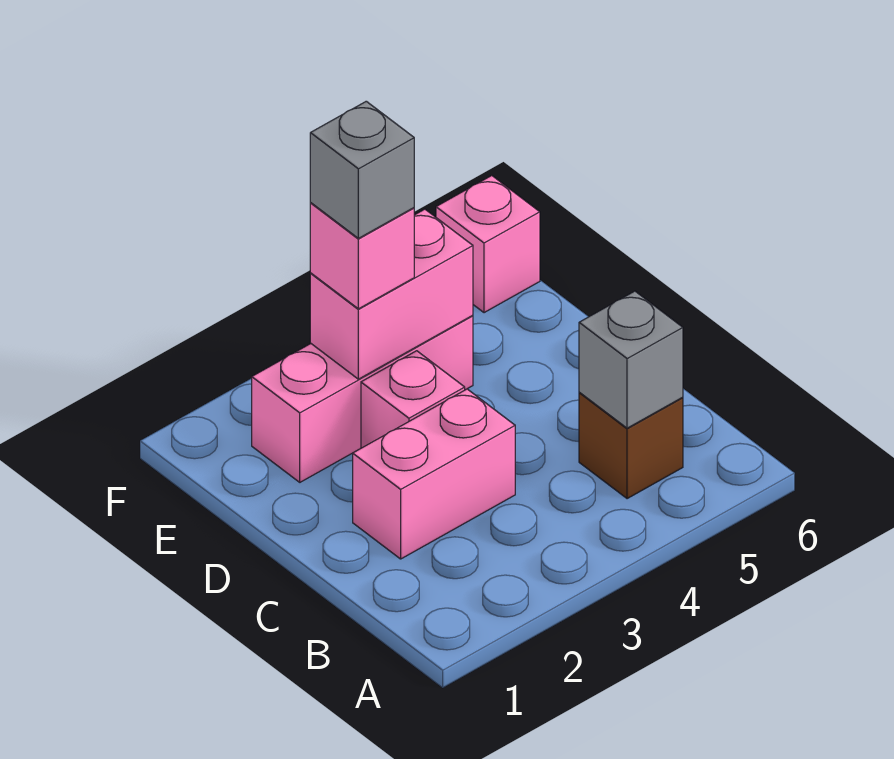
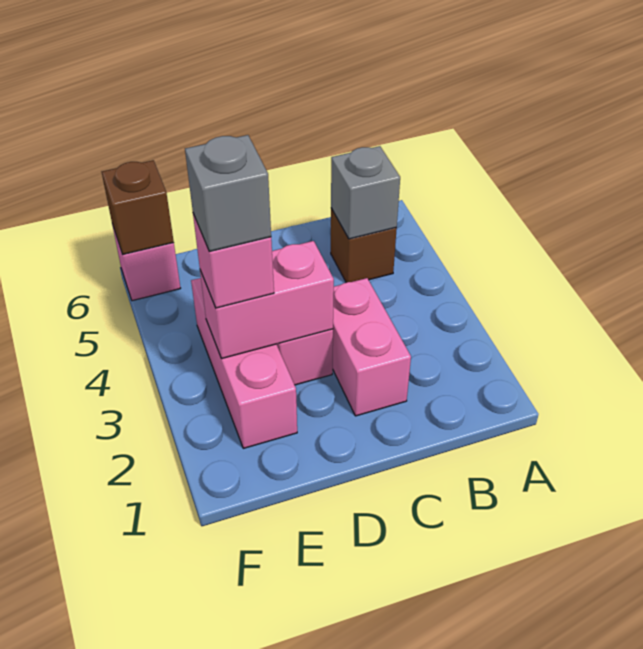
pink brick E3:E4 level 2 -> pink brick D3:E3 level 2
none -> brown brick F6 level 2

